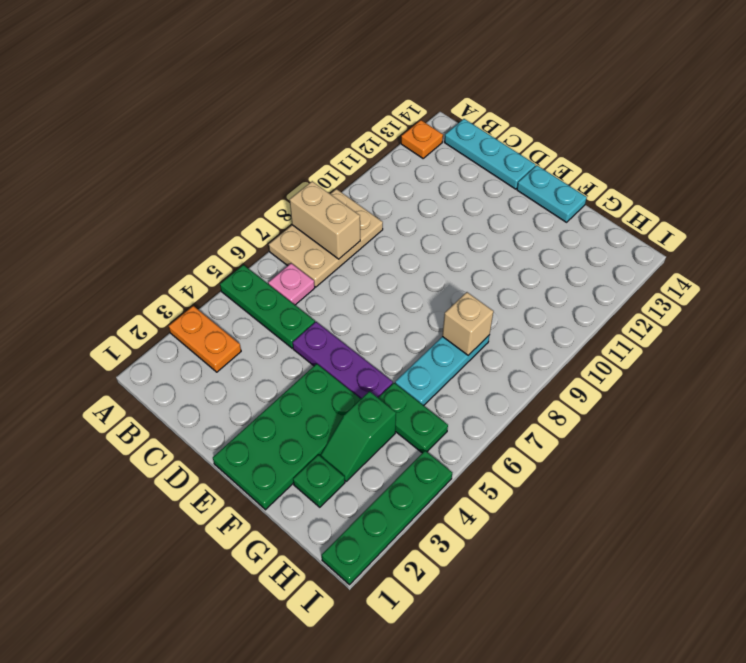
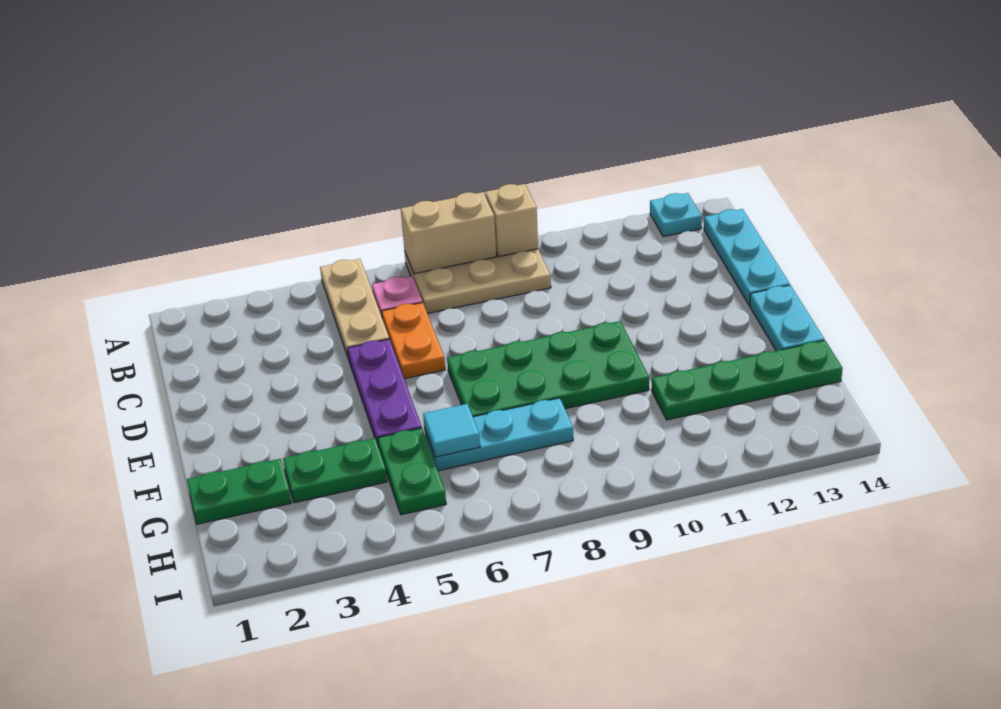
orange plate A3:B3 level 1 -> orange plate C6:D6 level 1
green plate A5:C5 level 1 -> tan plate A5:C5 level 1
tan brick A8:B8 level 2 -> tan brick A7:A8 level 2
orange plate A13 level 1 -> cyan plate A13 level 1
green plate E1:F4 level 1 -> green plate E7:F10 level 1
green plate G2 level 1 -> green plate G1:G2 level 1
green slope G3:G4 level 1 top 4 -> green plate G3:G4 level 1
none -> cyan tile G6 level 2
tan brick G8 level 2 -> tan brick A9 level 2
green plate I1:I4 level 1 -> green plate G11:G14 level 1

